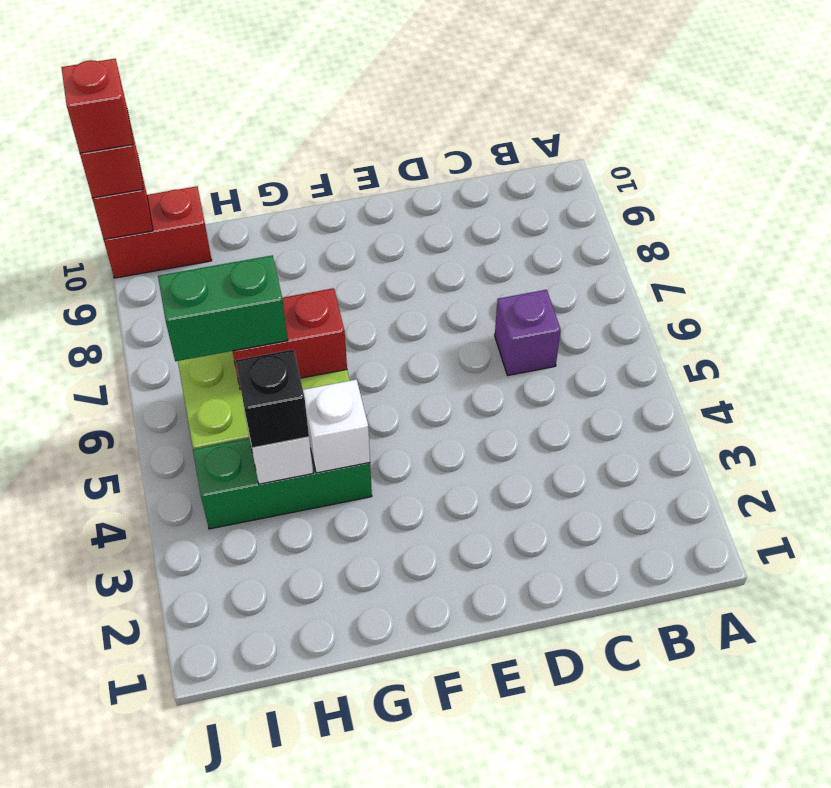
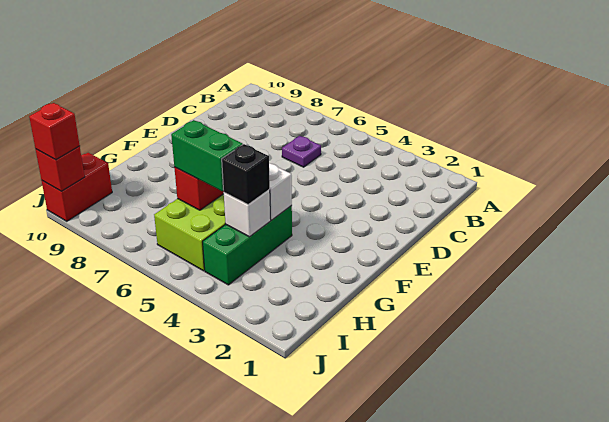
purple brick C6 level 1 -> purple plate C6 level 1
green brick H6:I6 level 3 -> green brick H5:H6 level 3
red brick J10 level 4 -> none

